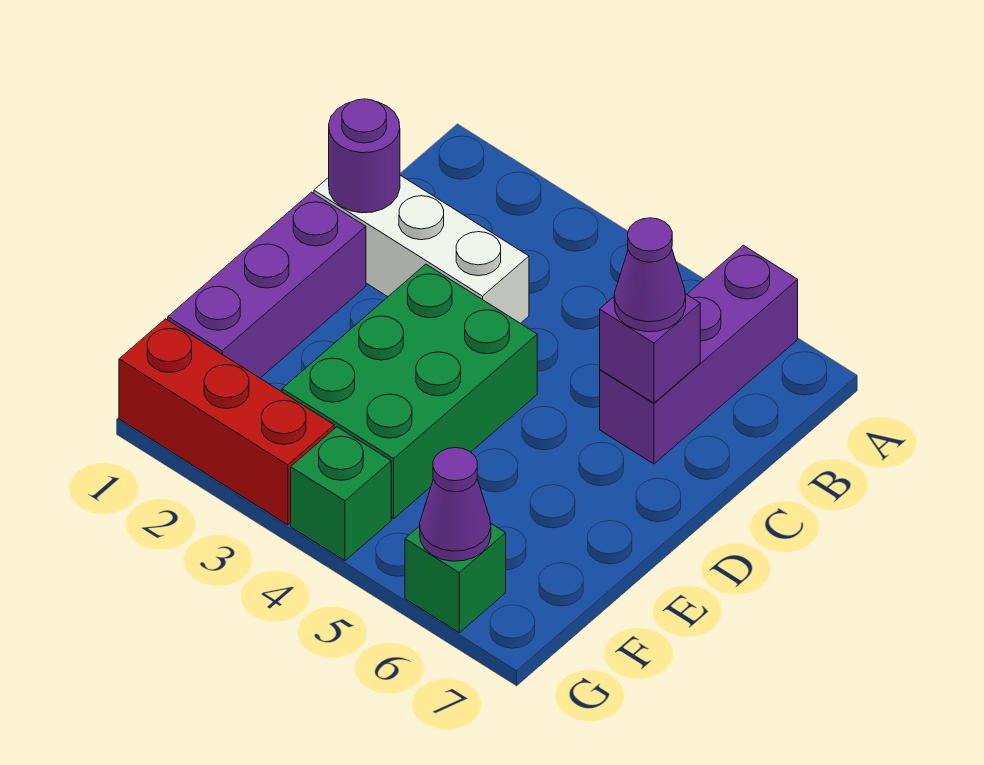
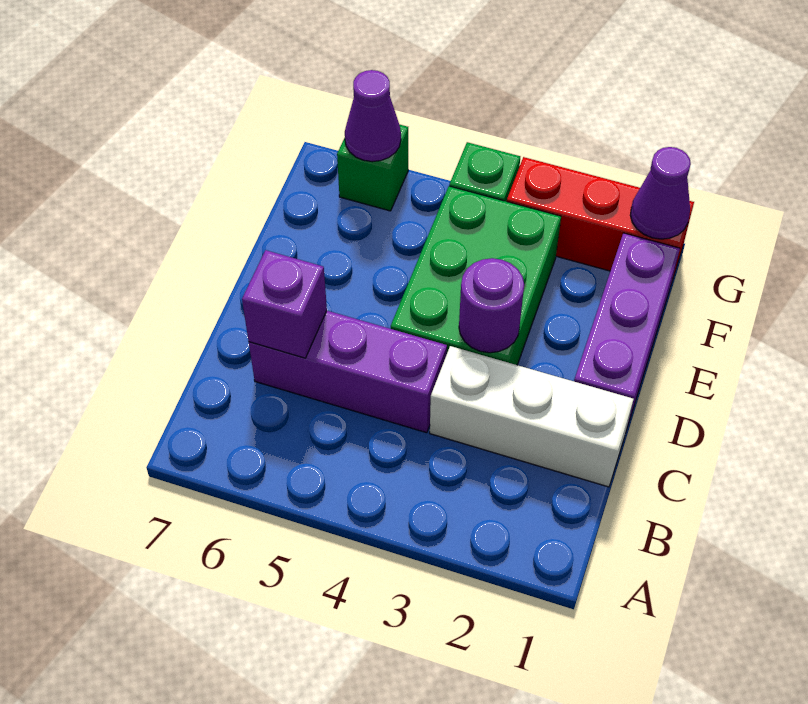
purple brick A6:C6 level 1 -> purple brick C4:C6 level 1
purple round brick C1 level 2 -> purple round brick D3 level 2
purple cone C6 level 3 -> purple cone G1 level 2

